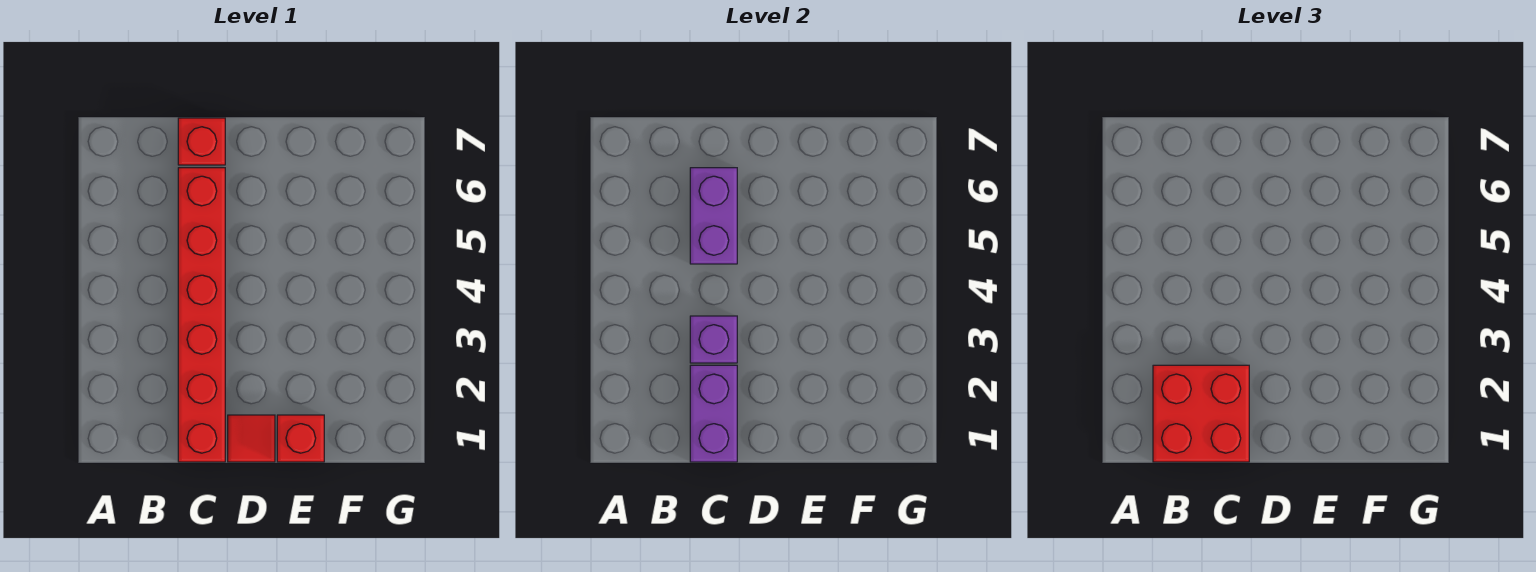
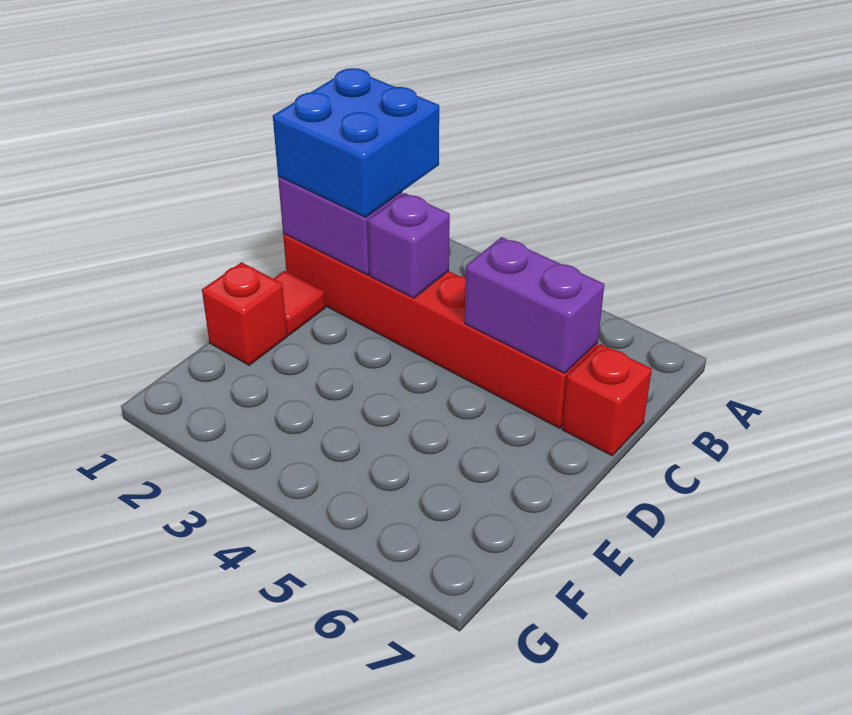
red brick B1:C2 level 3 -> blue brick B1:C2 level 3

